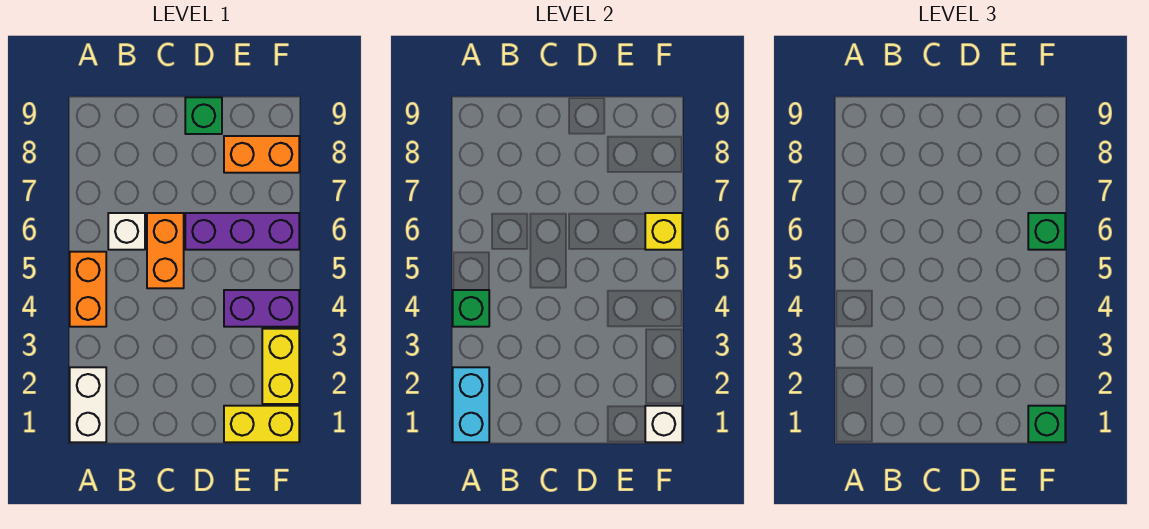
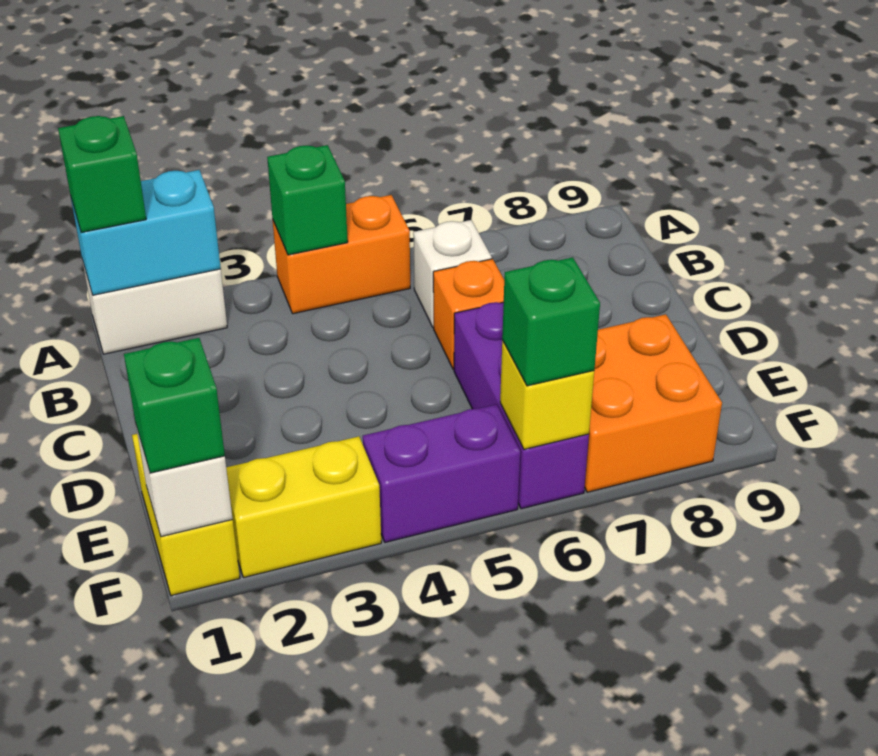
orange brick C5:C6 level 1 -> orange brick C6 level 1
green brick D9 level 1 -> green brick A1 level 3
purple brick E4:F4 level 1 -> purple brick F4:F5 level 1
orange brick E8:F8 level 1 -> orange brick E7:F8 level 1

